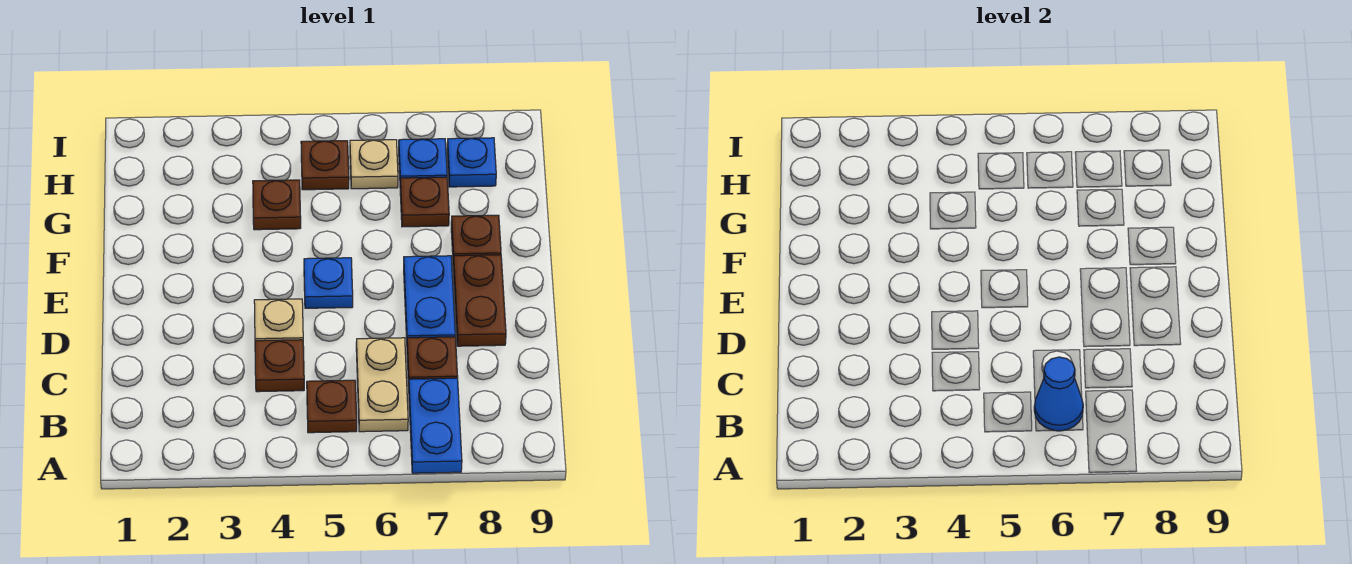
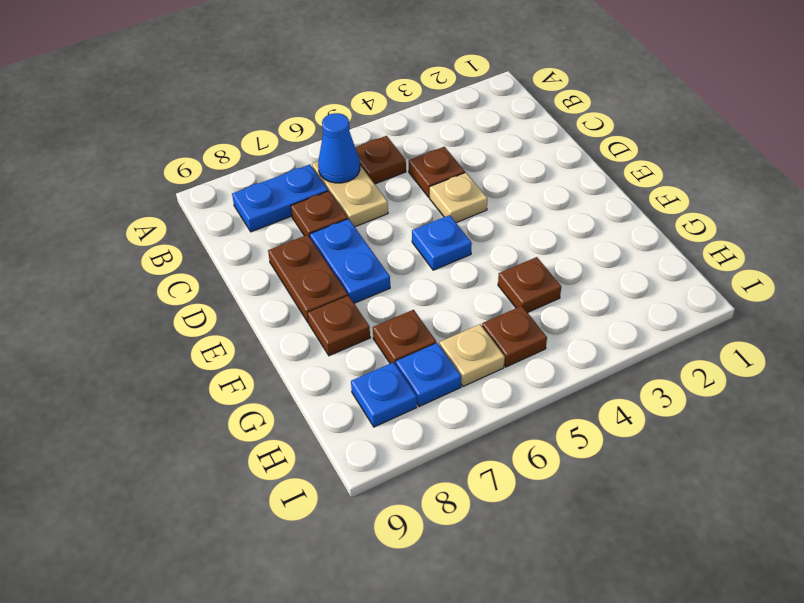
blue plate A7:B7 level 1 -> blue plate B7:B8 level 1

